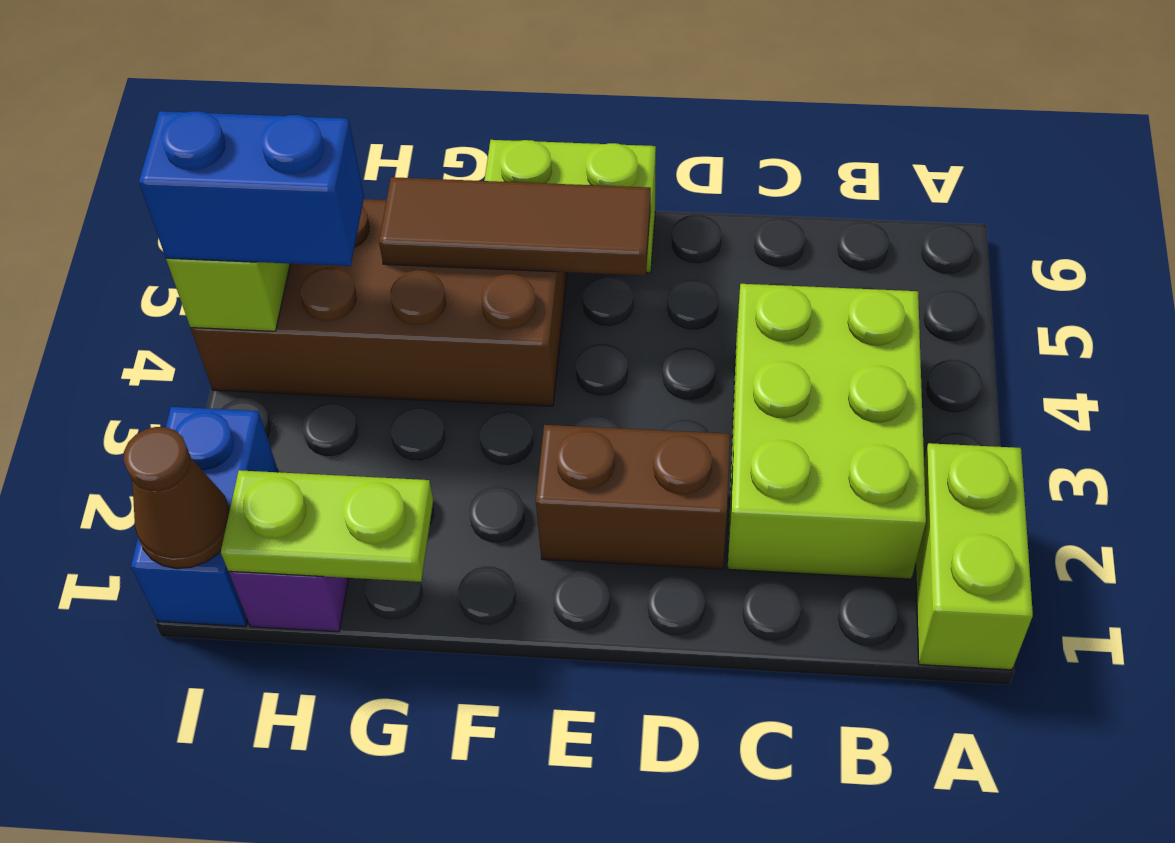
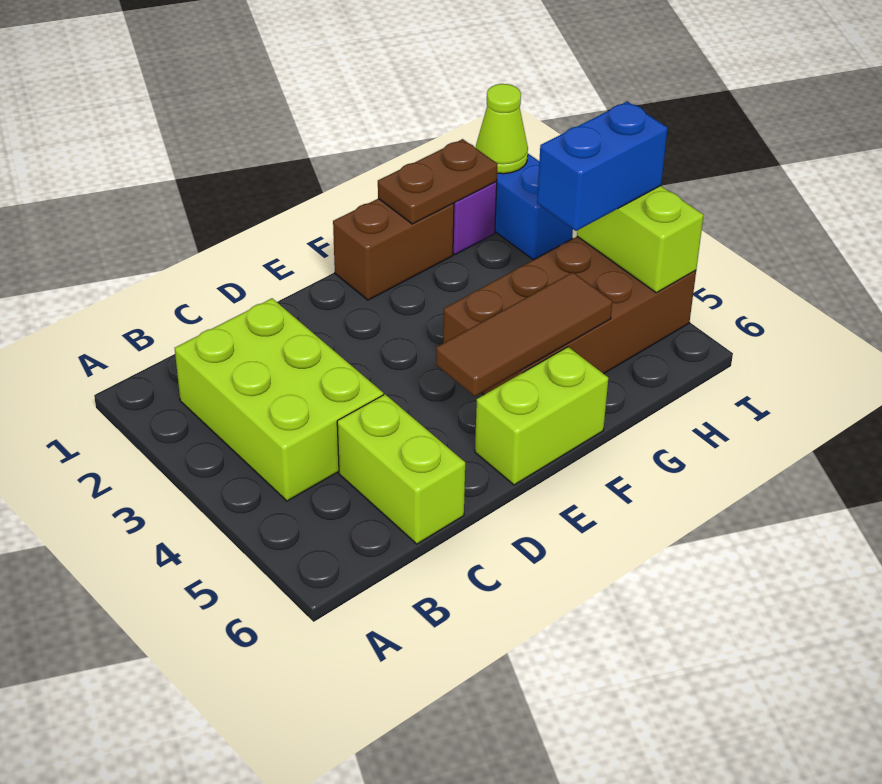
lime brick A1:A2 level 1 -> lime brick C5:C6 level 1
brown brick D2:E2 level 1 -> brown brick F1:G1 level 1
lime plate G1:H1 level 2 -> brown plate G1:H1 level 2
brown cone I1 level 2 -> lime cone I1 level 2

